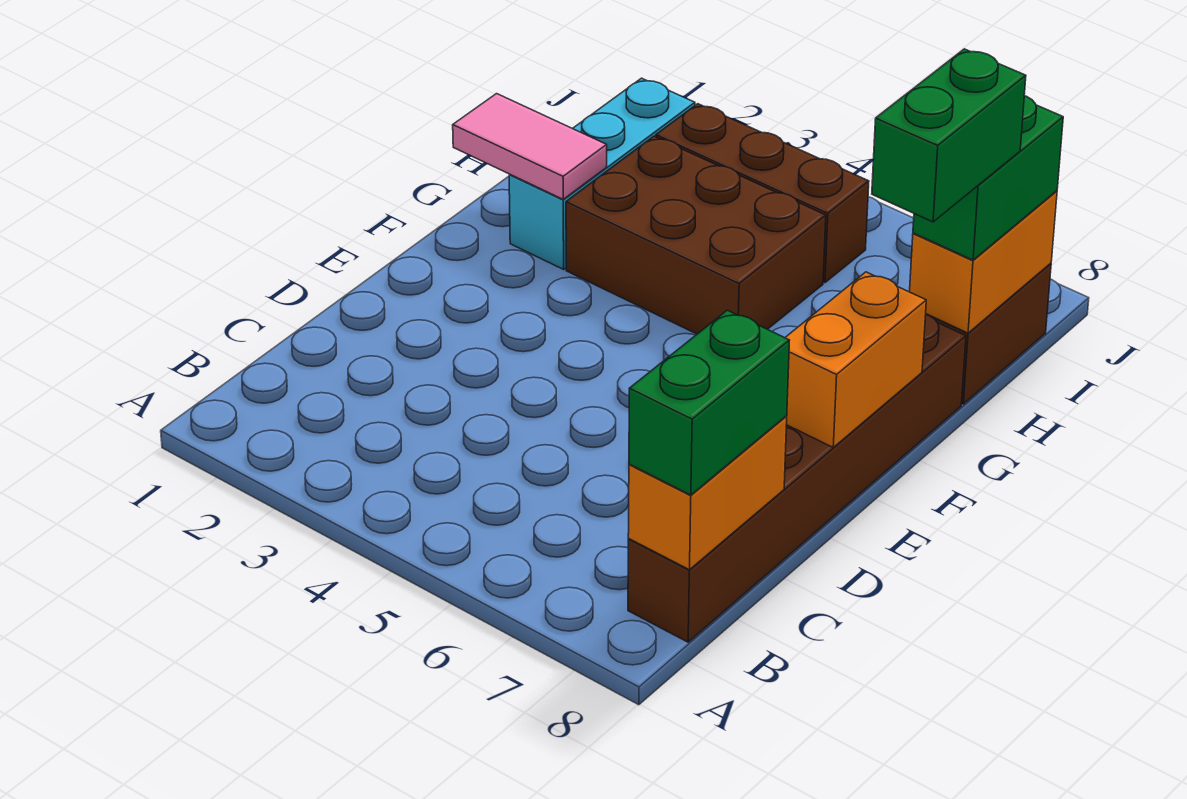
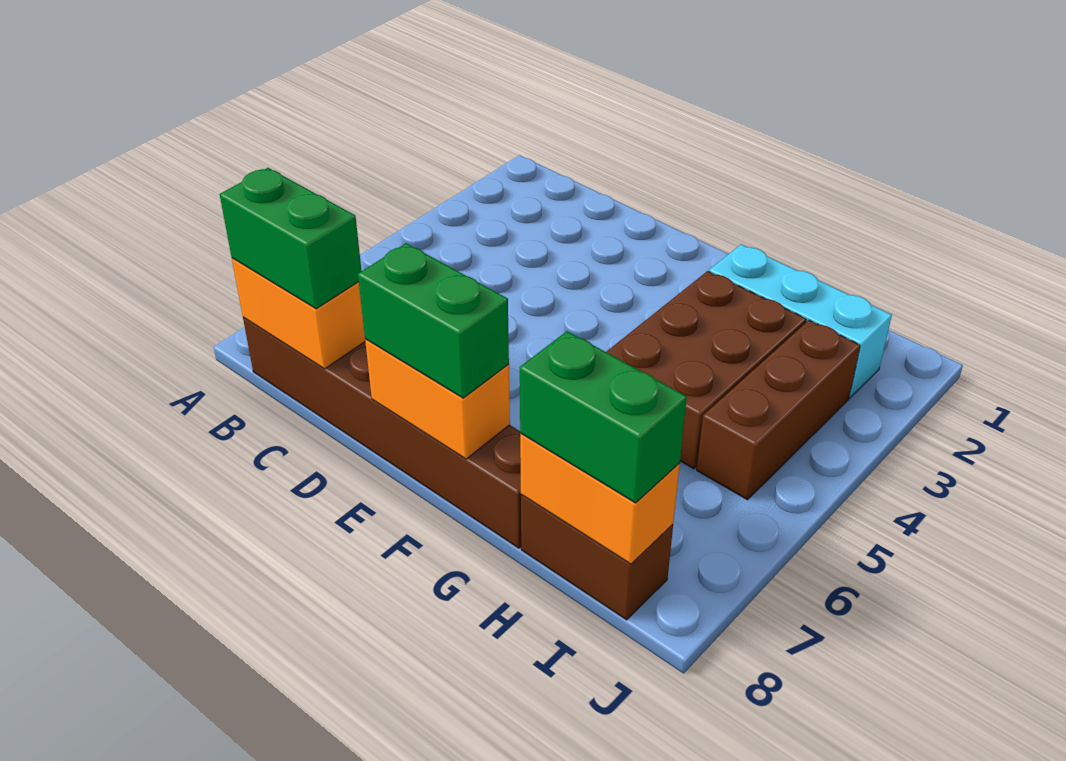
pink tile G1:G2 level 2 -> none
green brick G8:H8 level 4 -> green brick E8:F8 level 3

